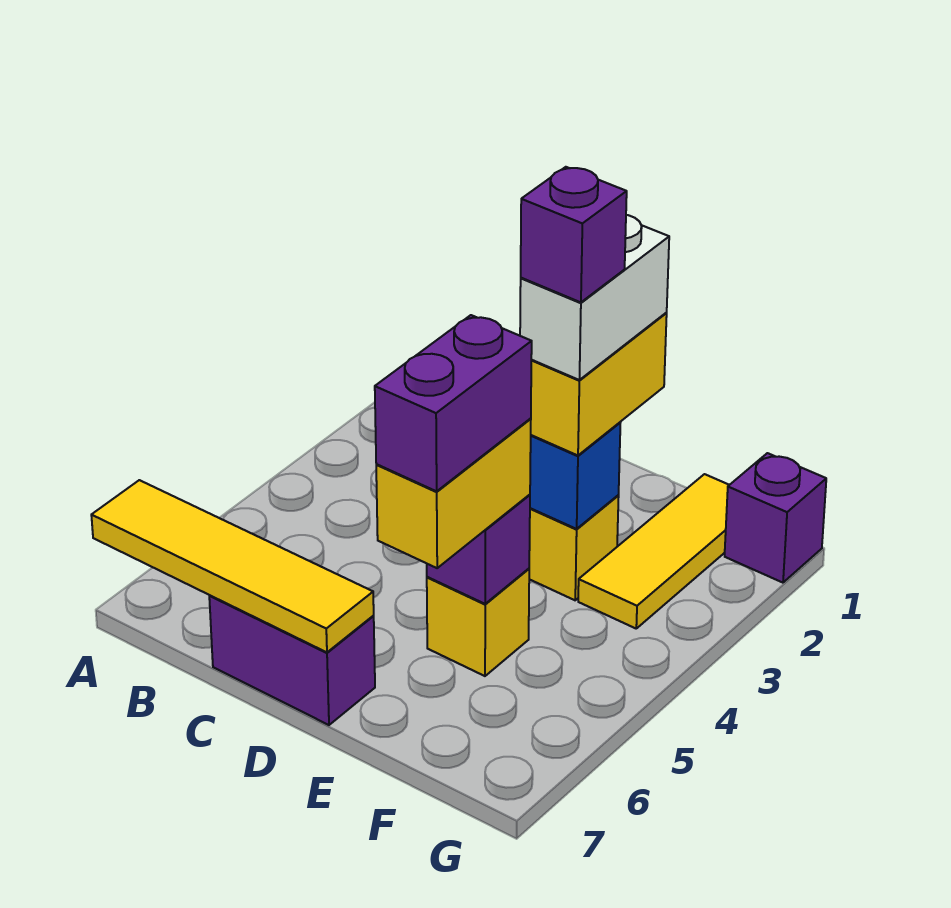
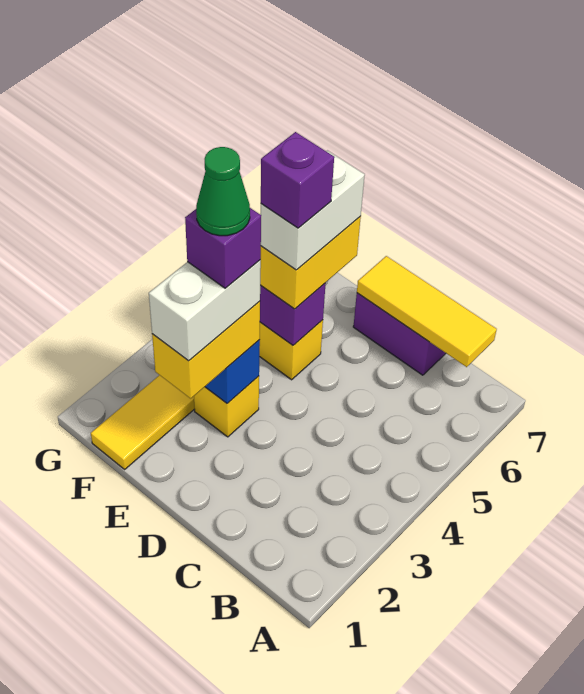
yellow tile A7:D7 level 2 -> yellow tile B7:D7 level 2
none -> green cone E3 level 6
purple brick E5:E6 level 4 -> white brick E5:E6 level 4
purple brick G1 level 1 -> purple brick E5 level 5

